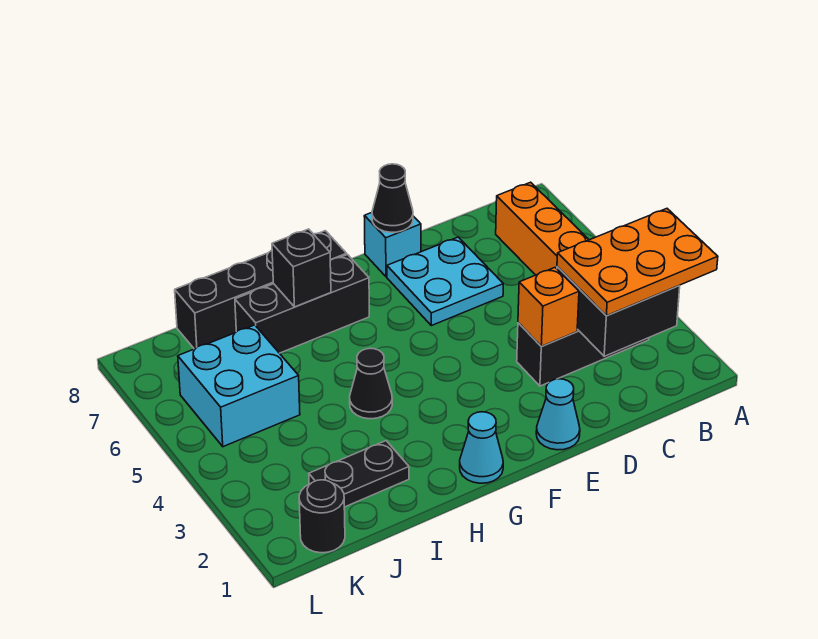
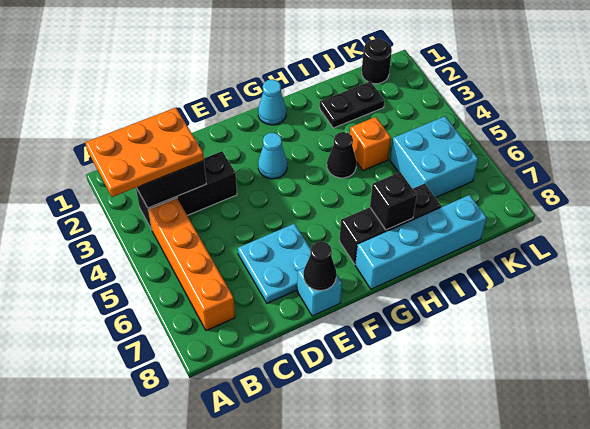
orange brick D3 level 2 -> orange brick I4 level 1
cyan cone E1 level 1 -> cyan cone F3 level 1
black brick G8:J8 level 1 -> cyan brick G8:J8 level 1

